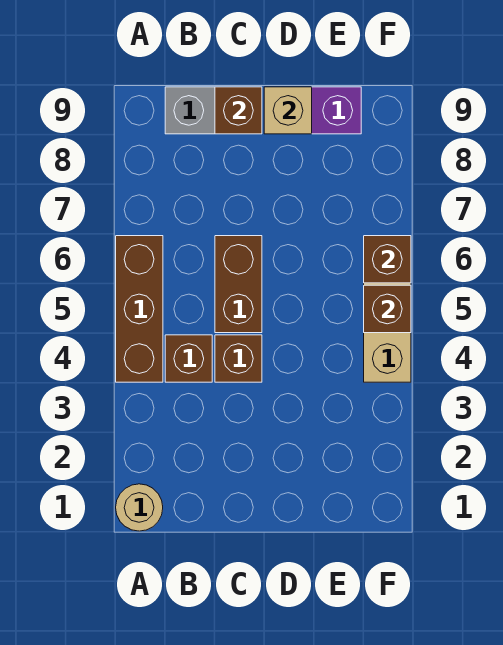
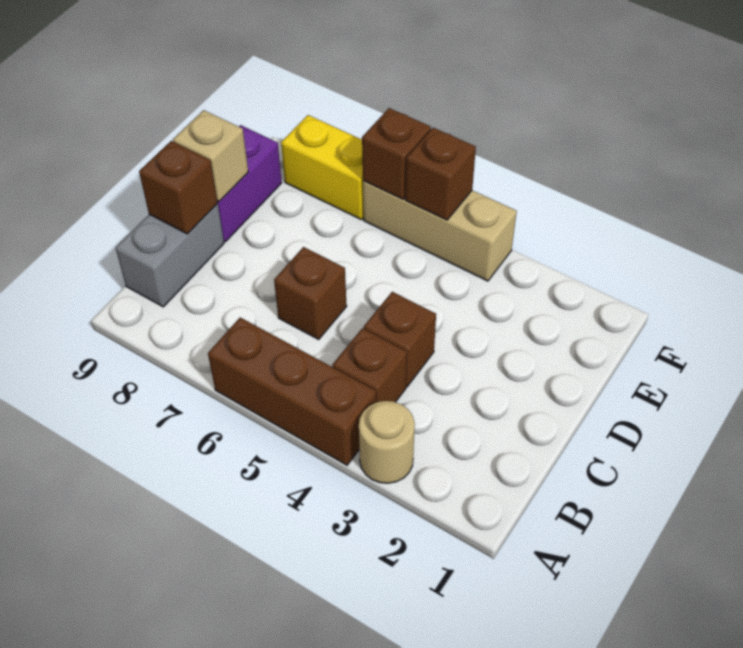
tan round brick A1 level 1 -> tan round brick A3 level 1
brown brick C5:C6 level 1 -> brown brick C6 level 1
none -> yellow brick F7:F8 level 1

